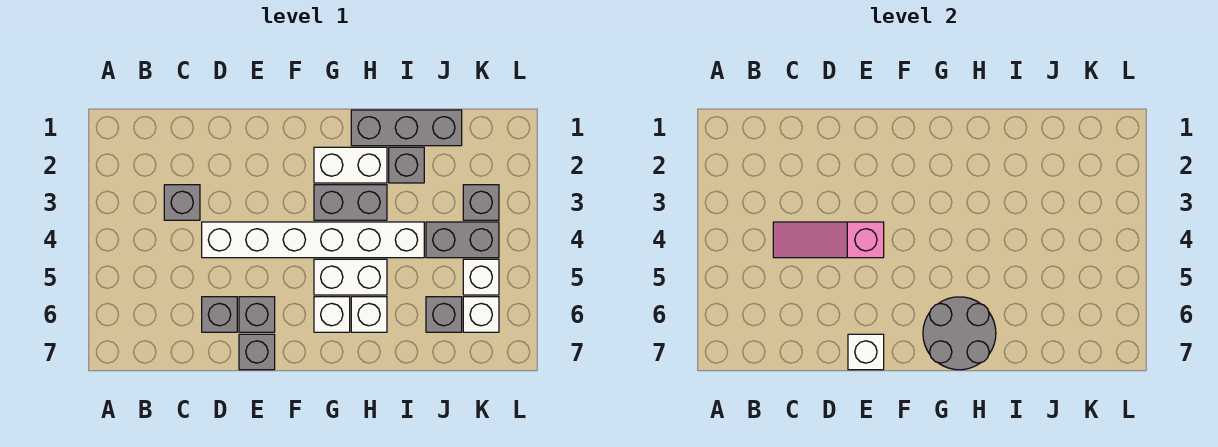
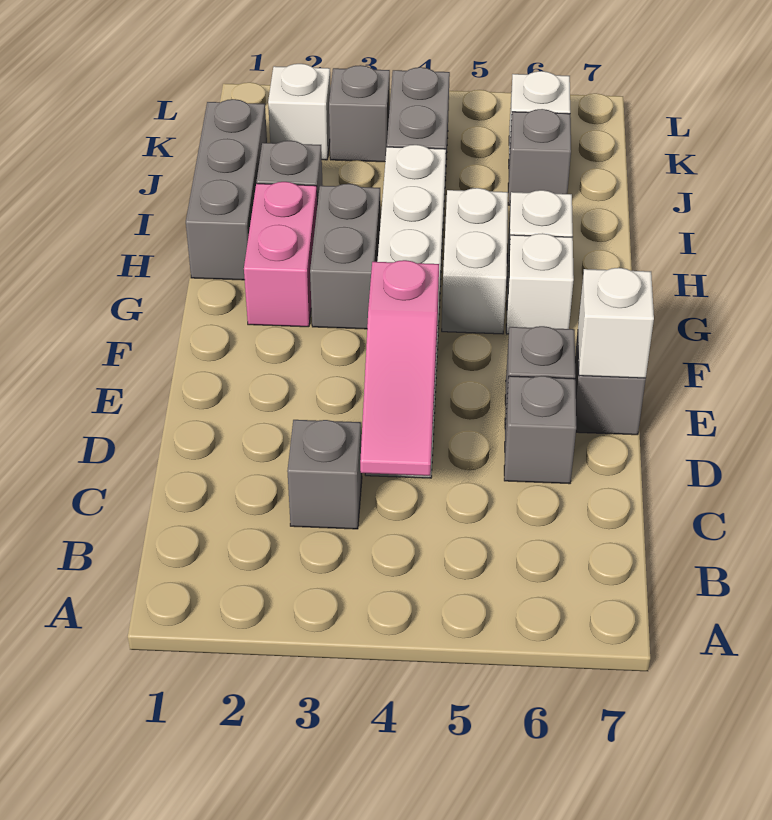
white brick G2:H2 level 1 -> pink brick G2:H2 level 1
grey round brick G6:H7 level 2 -> none
white brick K5 level 1 -> white brick K2 level 1

